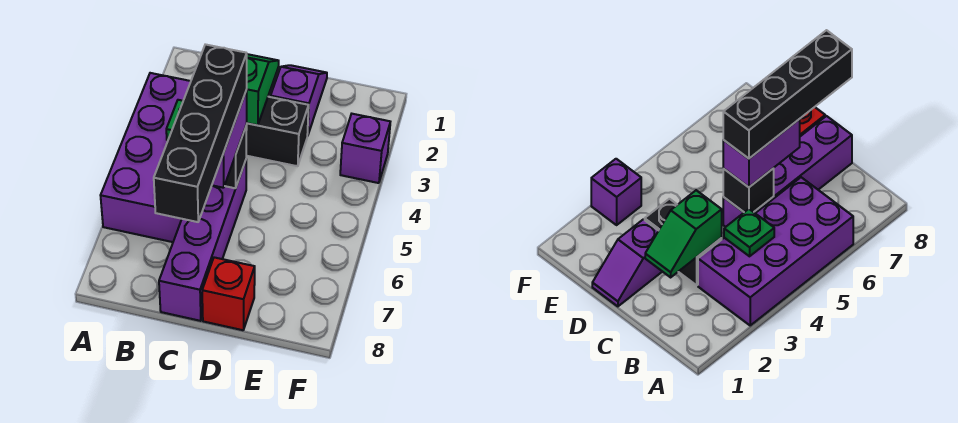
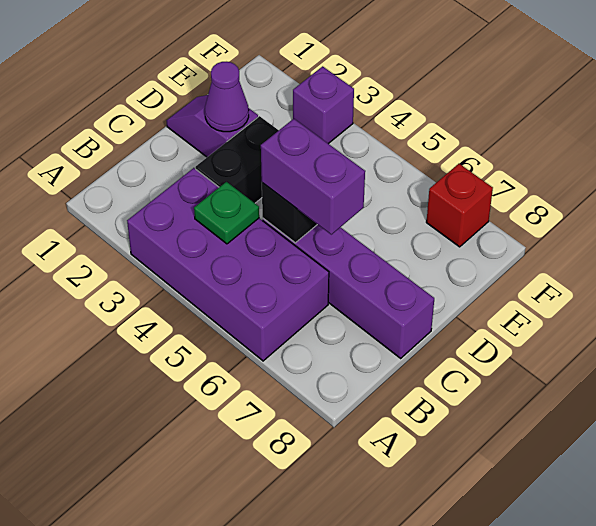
green slope C2:C3 level 2 top 3 -> none
black brick C5:C8 level 4 -> none
none -> purple cone D2 level 2
red brick D8 level 1 -> red brick F7 level 1

